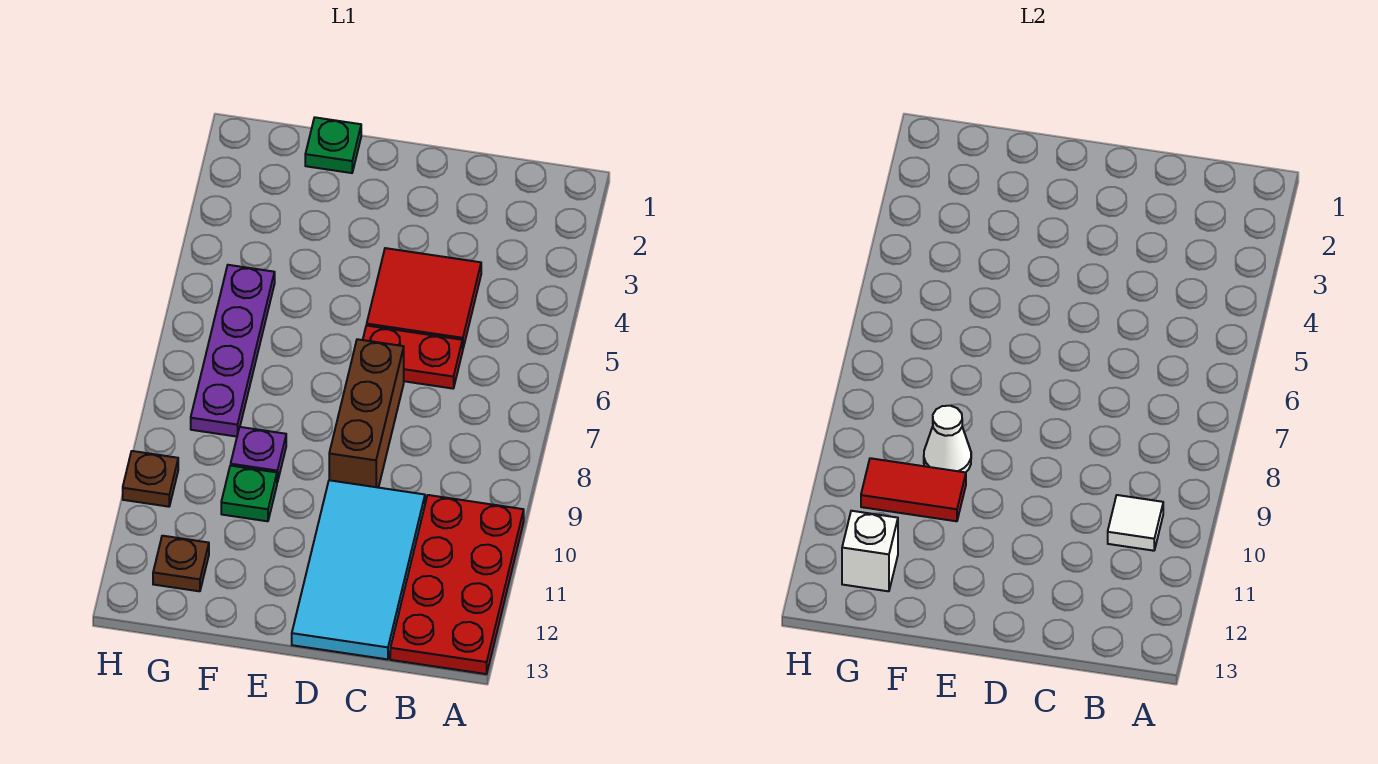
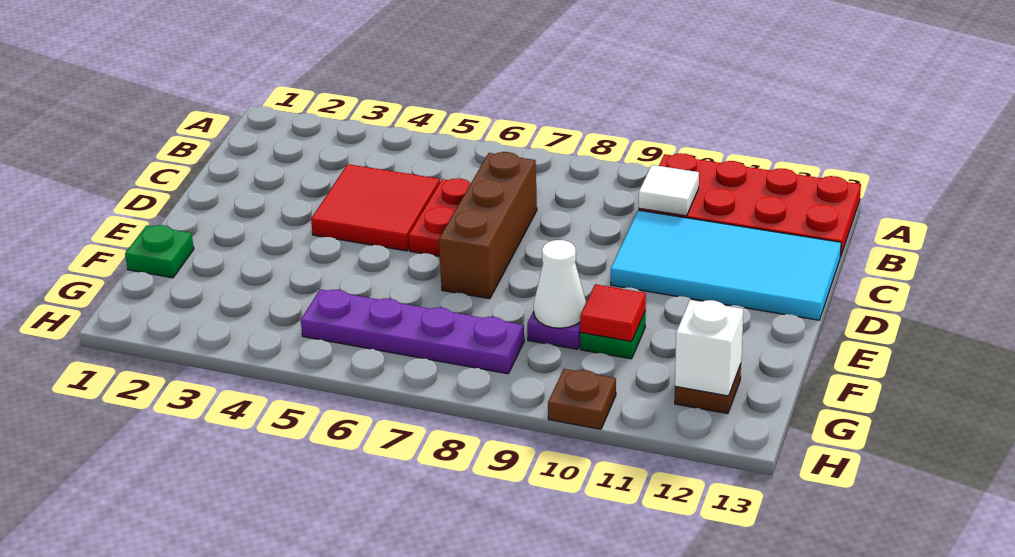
brown brick D7:D9 level 1 -> brown brick C7:E7 level 1
red tile F10:G10 level 2 -> red tile F10 level 2

